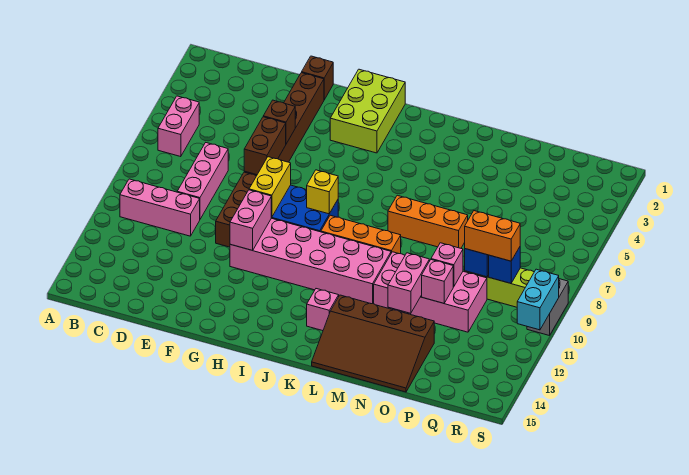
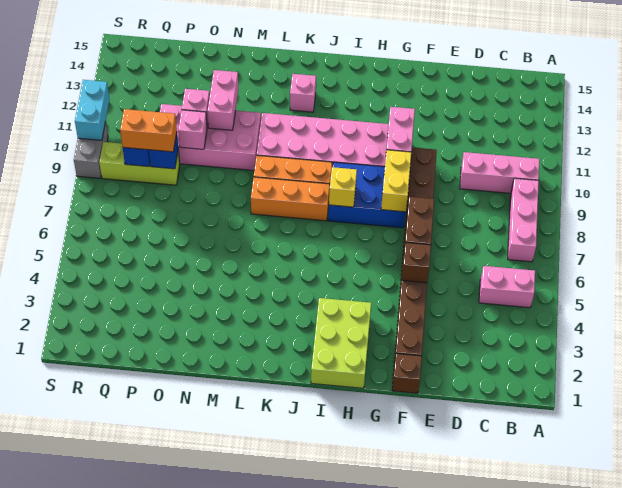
pink brick B5:B6 level 1 -> pink brick B5:C5 level 1
pink brick D7:D9 level 1 -> pink brick B7:B9 level 1
orange brick L7:N7 level 1 -> orange brick J8:L8 level 1
brown slope L13:O15 level 1 top 13 -> none

